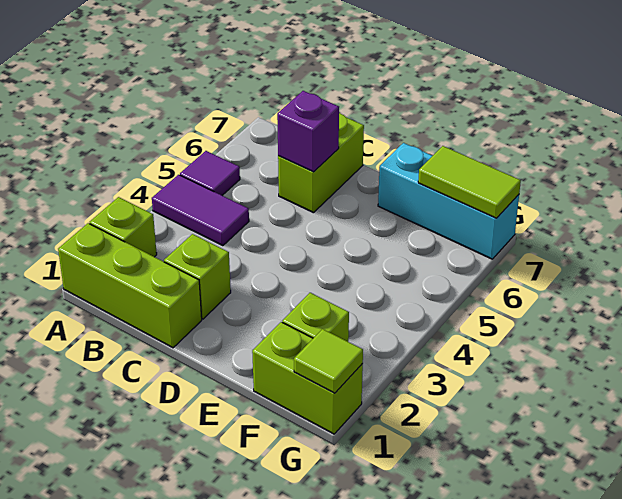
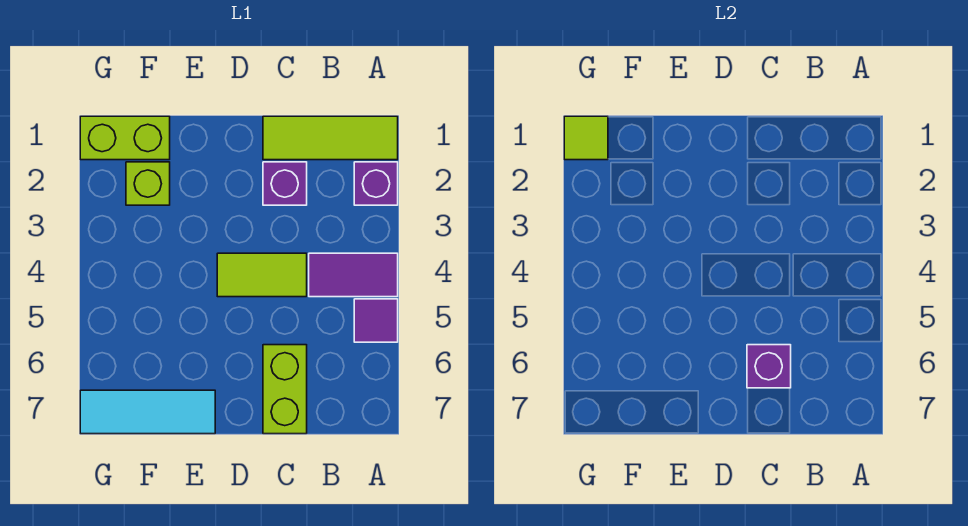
lime brick A1:C1 level 1 -> lime tile A1:C1 level 1
lime brick A2 level 1 -> purple brick A2 level 1
lime brick C2 level 1 -> purple brick C2 level 1
cyan brick E7:G7 level 1 -> cyan tile E7:G7 level 1
lime tile F7:G7 level 2 -> lime tile C4:D4 level 1

